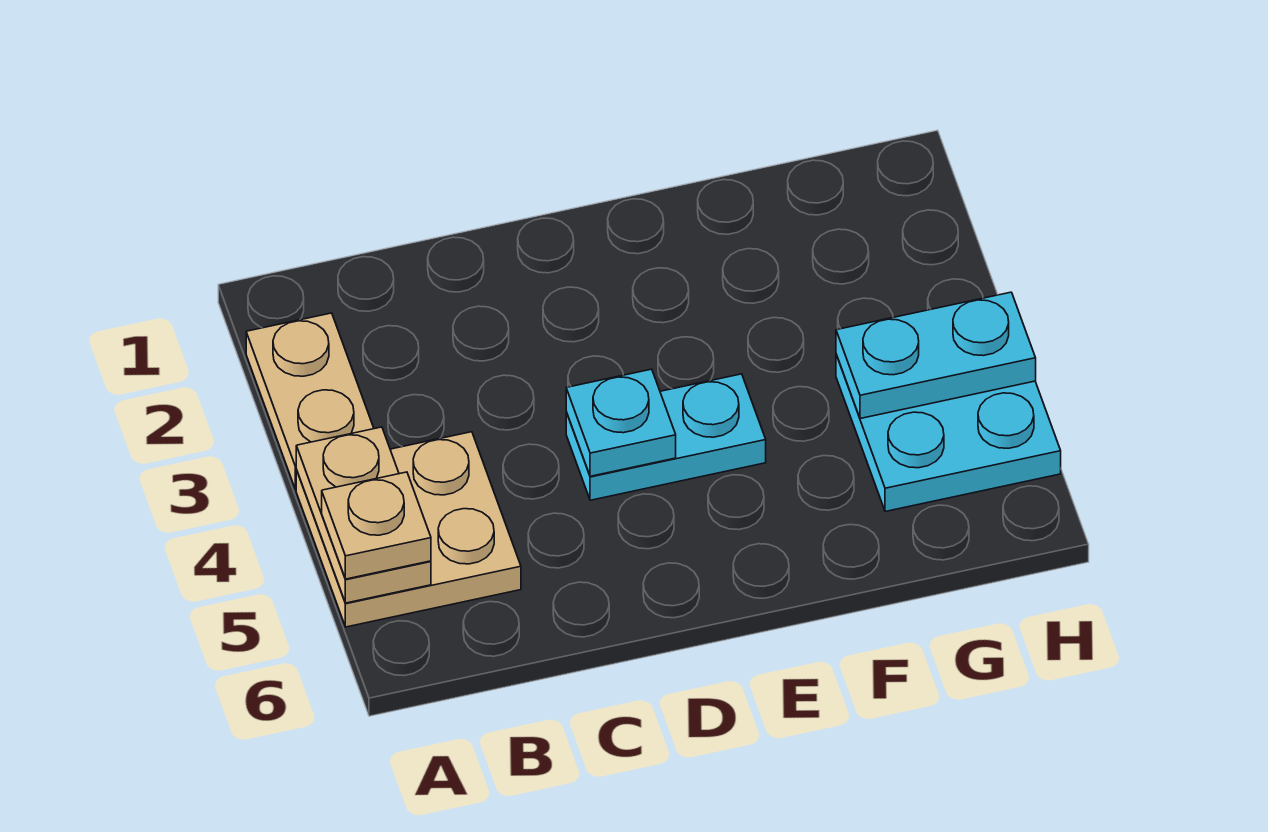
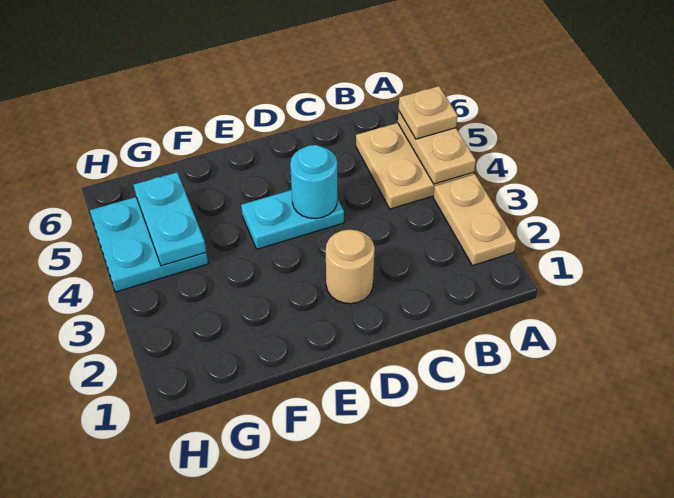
none -> tan round brick D2 level 1
cyan plate D4 level 2 -> cyan round brick D4 level 2
cyan plate G4:H4 level 2 -> cyan plate G4:G5 level 2

